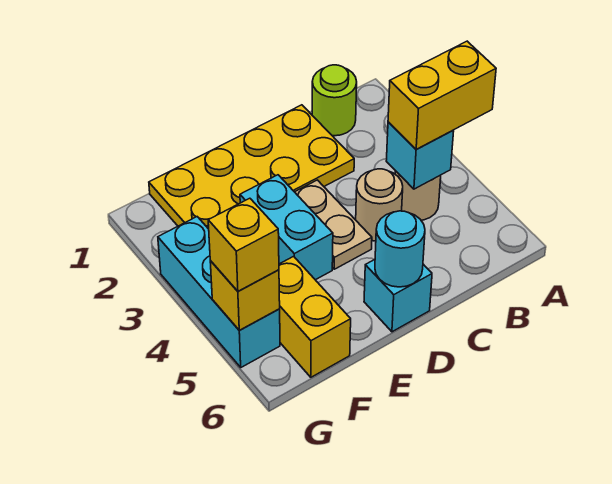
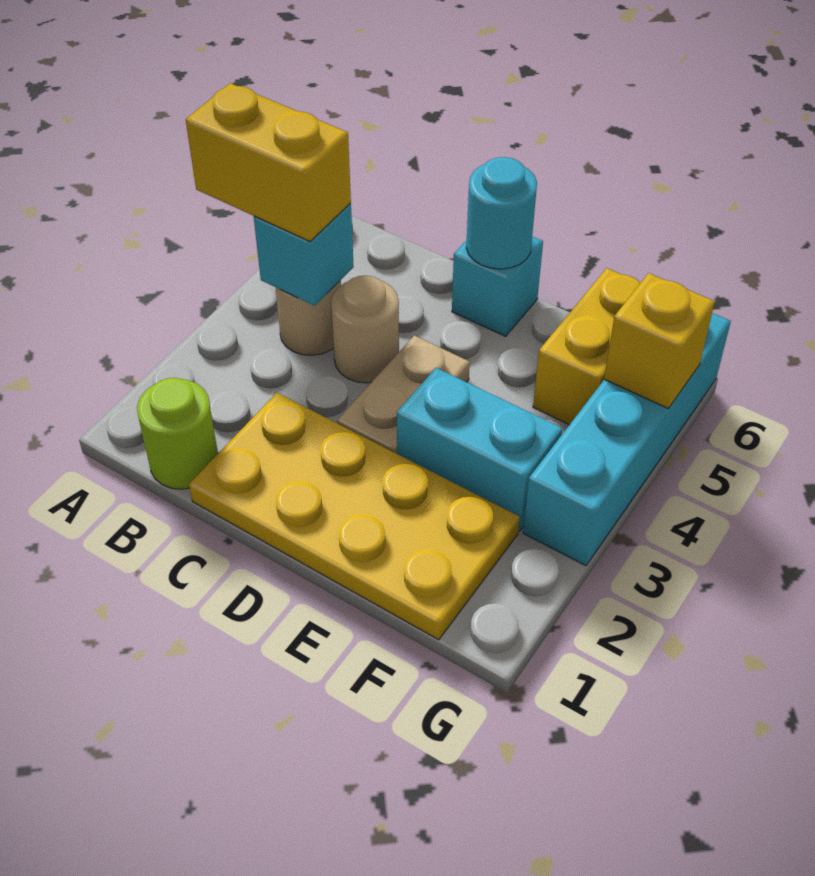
cyan brick E3:E4 level 1 -> cyan brick E3:F3 level 1
cyan brick G3:G5 level 1 -> cyan brick G3:G6 level 1
yellow brick G5 level 3 -> none

